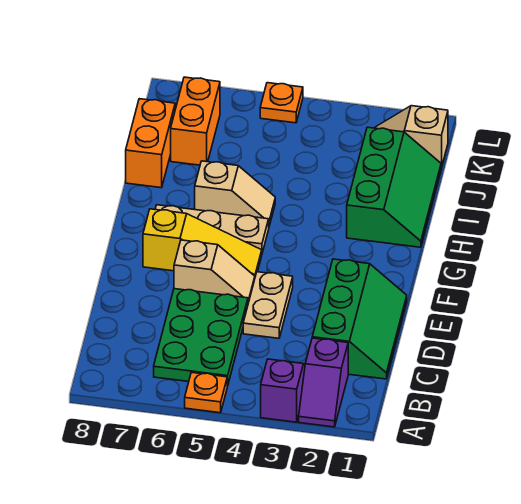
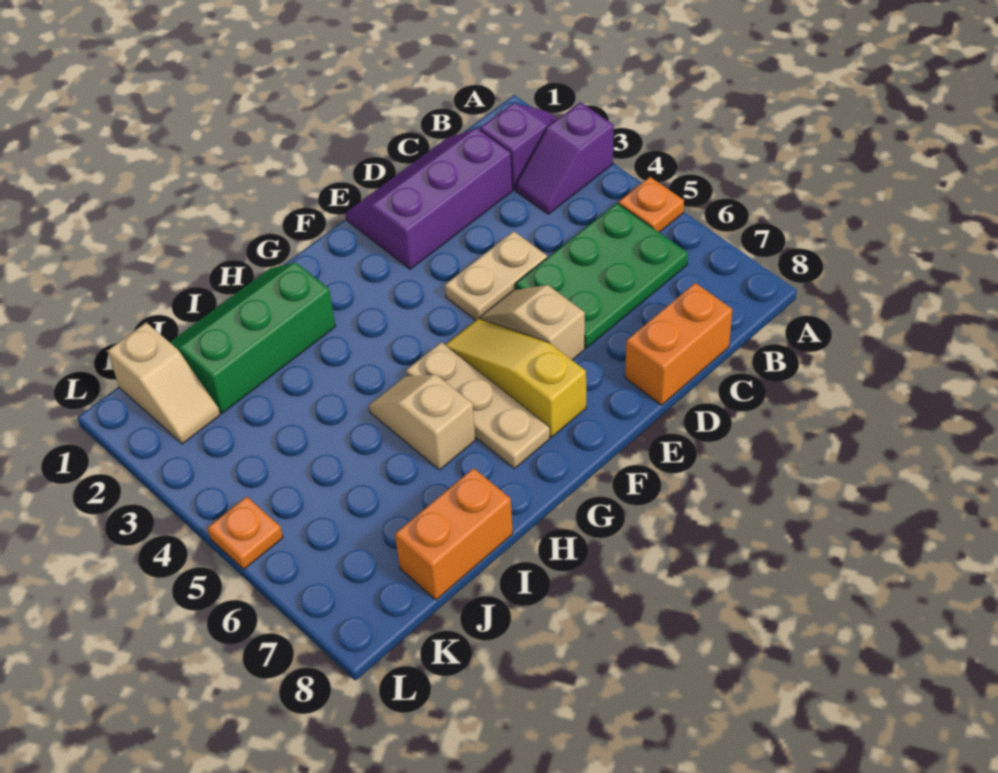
green slope C1:E2 level 1 top 2 -> purple slope C1:E2 level 1 top 2
orange brick J7:K7 level 1 -> orange brick C8:D8 level 1

